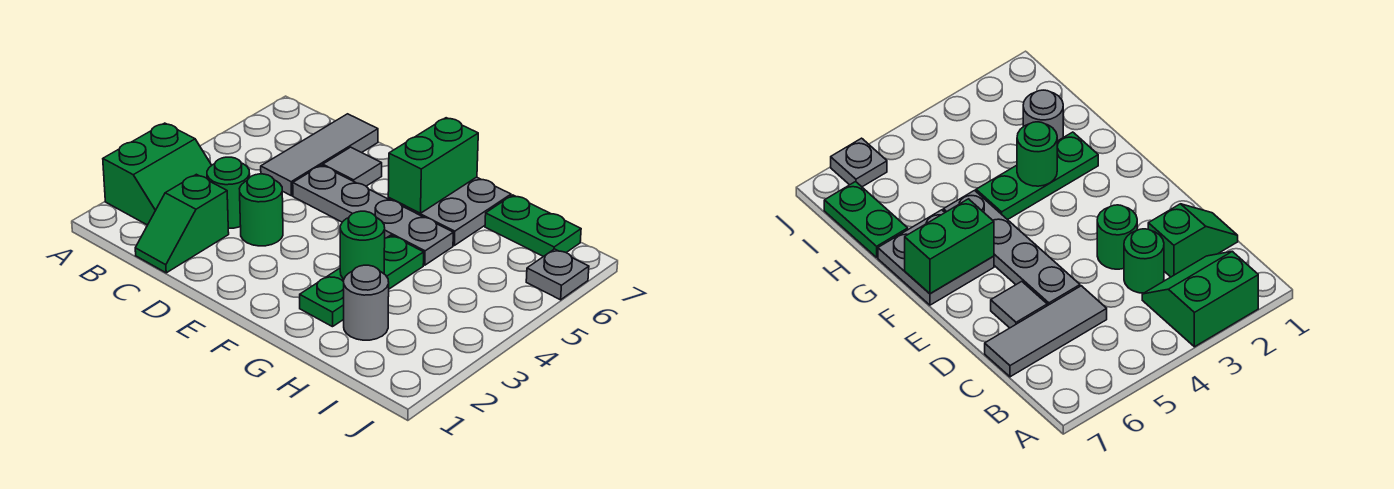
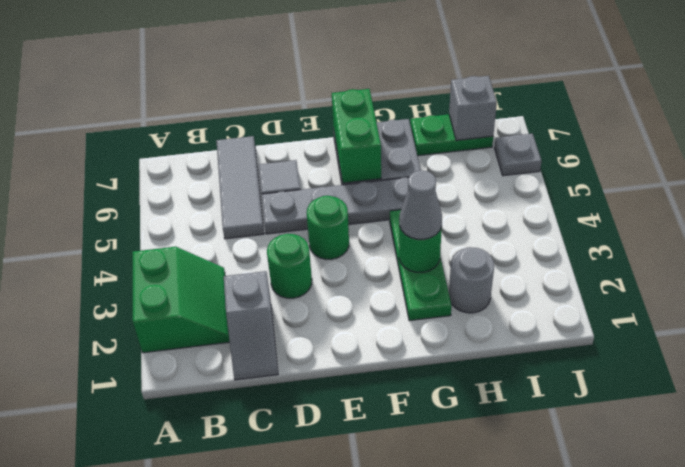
green slope C1:C2 level 1 top 2 -> grey slope C1:C2 level 1 top 2
green round brick C3 level 1 -> green round brick E4 level 1
none -> grey cone G3 level 3
none -> grey brick I7 level 2

